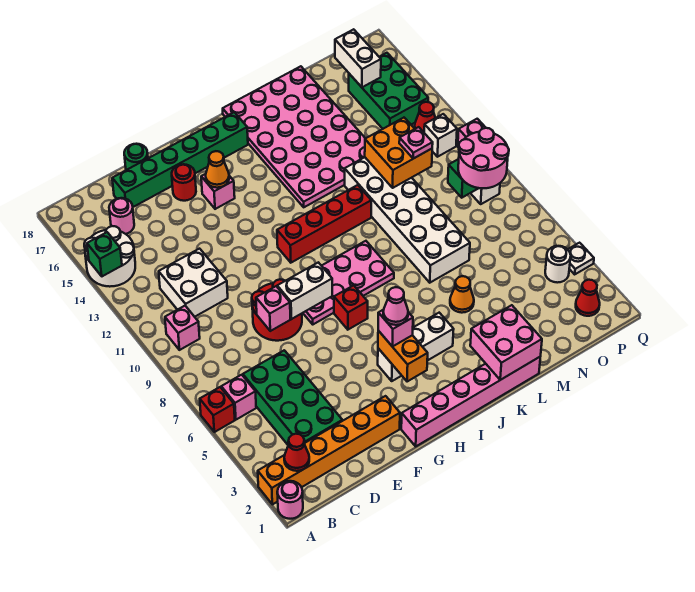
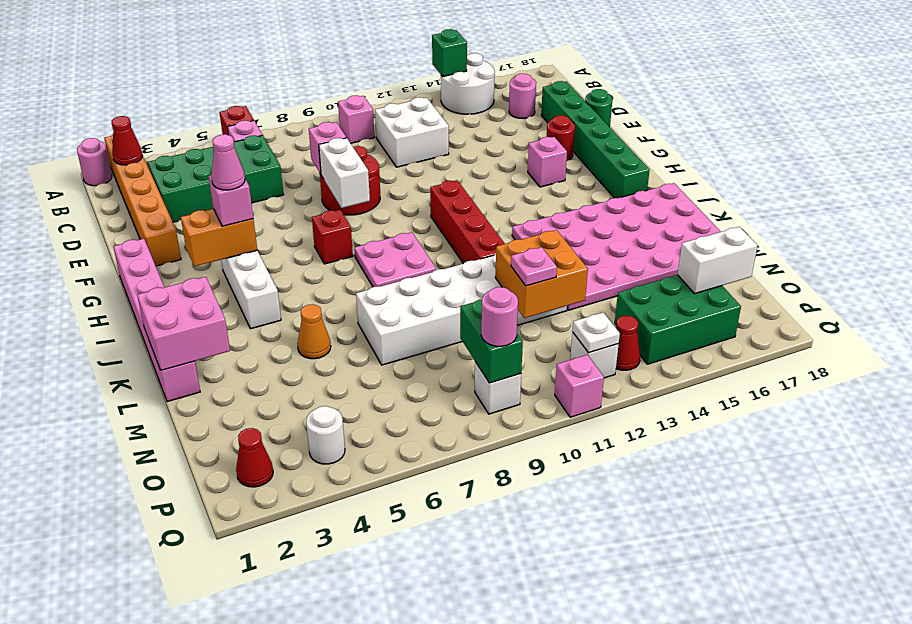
pink plate G8:J9 level 1 -> pink plate I8:J9 level 1
orange cone G15 level 2 -> none
pink round brick O8:P9 level 3 -> pink round brick P9 level 3
white plate Q4 level 1 -> white plate P12 level 2

